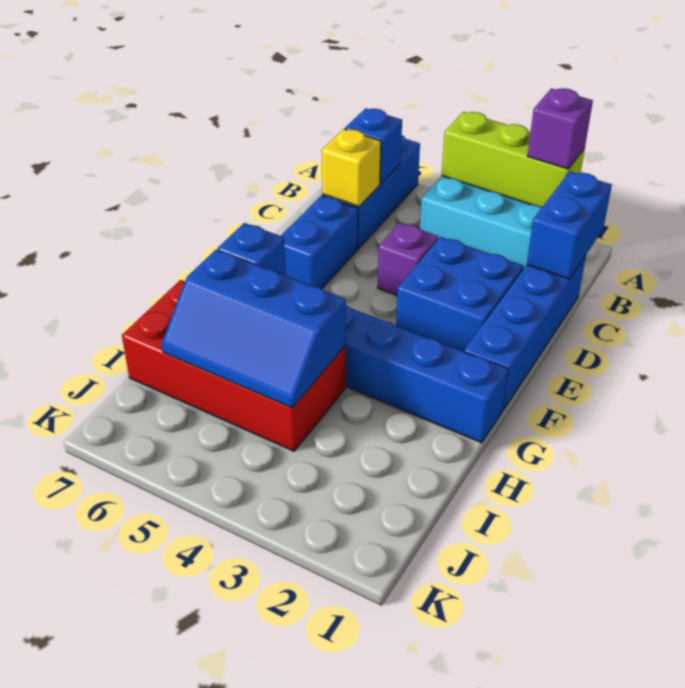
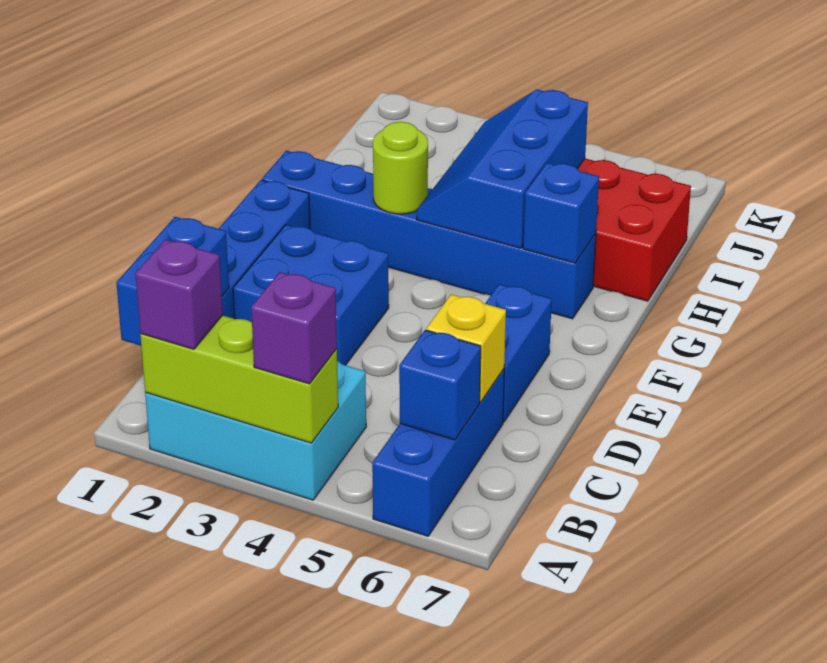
purple brick D4 level 1 -> purple brick A4 level 3
none -> lime round brick G3 level 2
blue slope H4:I6 level 2 top H -> blue slope G4:I5 level 2 top 5

